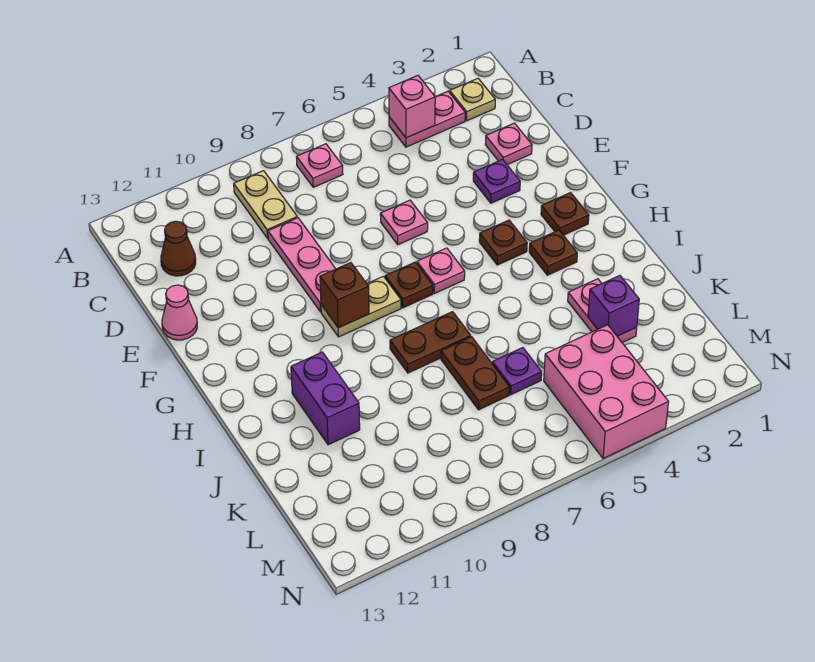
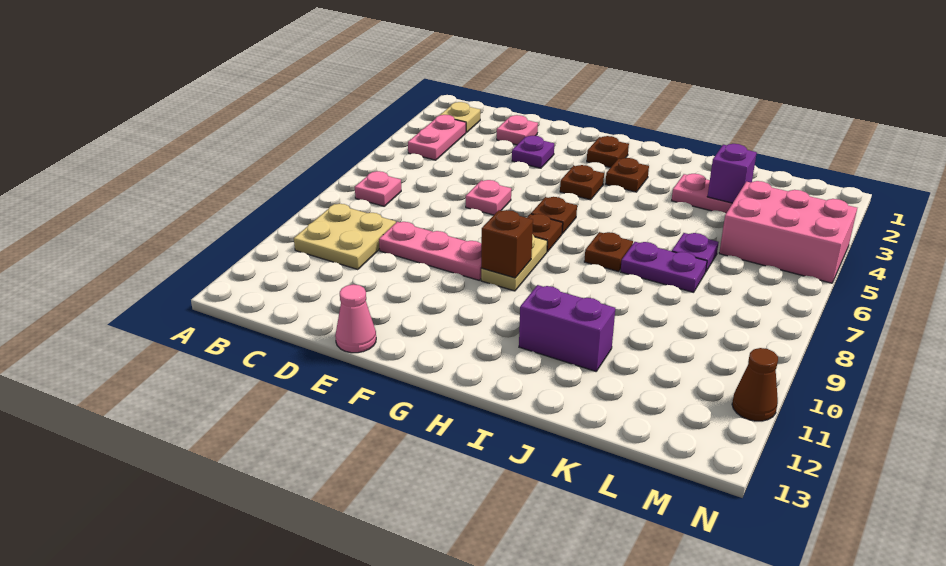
pink brick B4 level 2 -> none
tan plate B9:C9 level 1 -> tan plate B9:C10 level 1
brown cone C12 level 1 -> brown cone N11 level 1
pink plate G6 level 1 -> brown plate G6 level 1
brown plate I7:I8 level 1 -> brown plate I7 level 1
brown plate J7:K7 level 1 -> purple plate J7:K7 level 1

